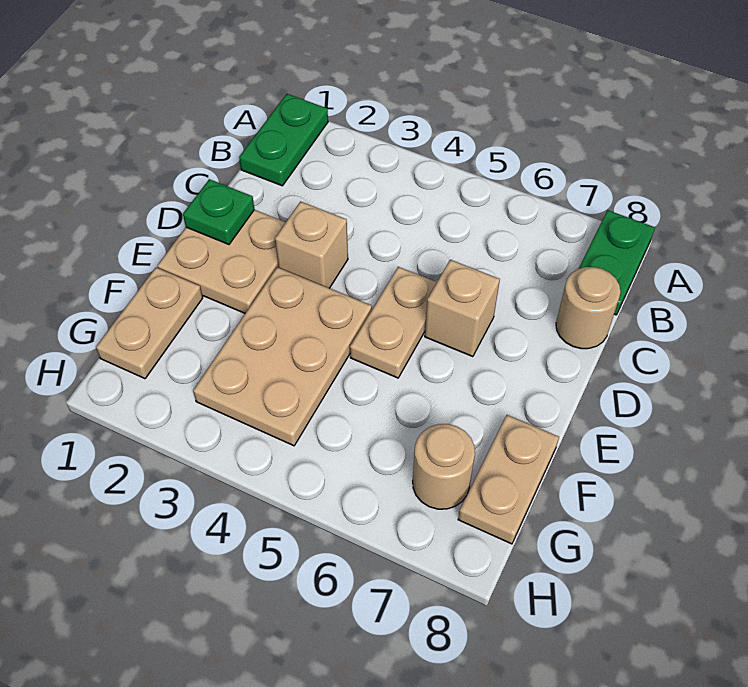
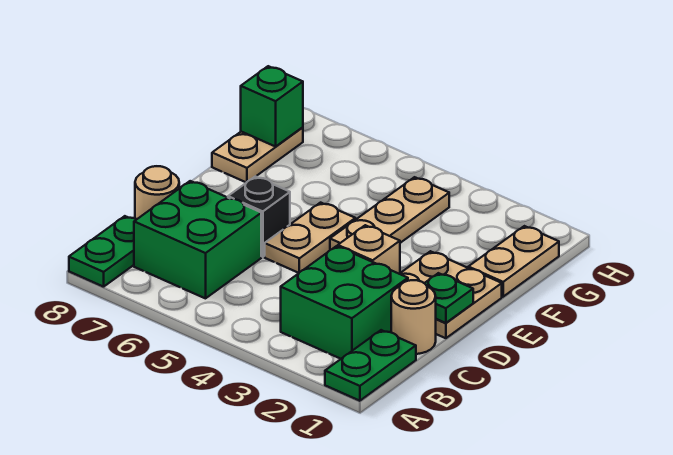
none -> green brick B2:C3 level 1
none -> green brick B6:C7 level 1
tan brick D6 level 1 -> black brick D6 level 1
tan plate E3:G4 level 1 -> tan plate E4:G4 level 1
tan round brick G7 level 1 -> tan round brick C1 level 1
none -> green brick G8 level 2

